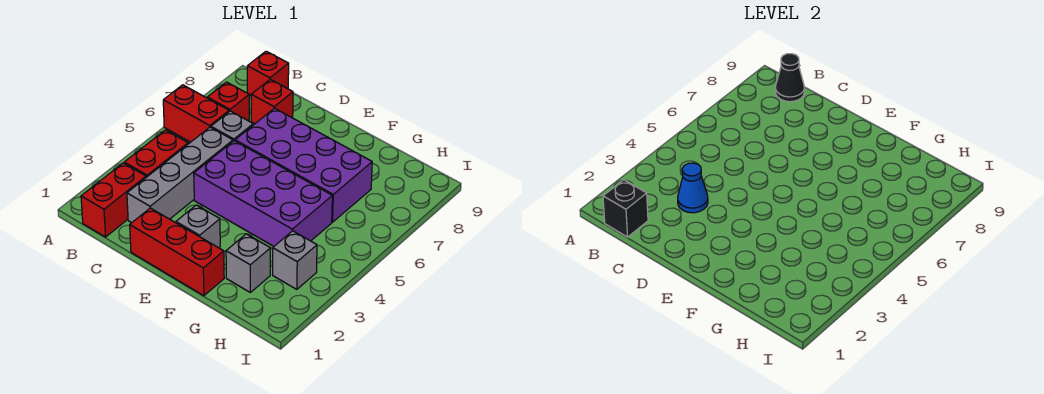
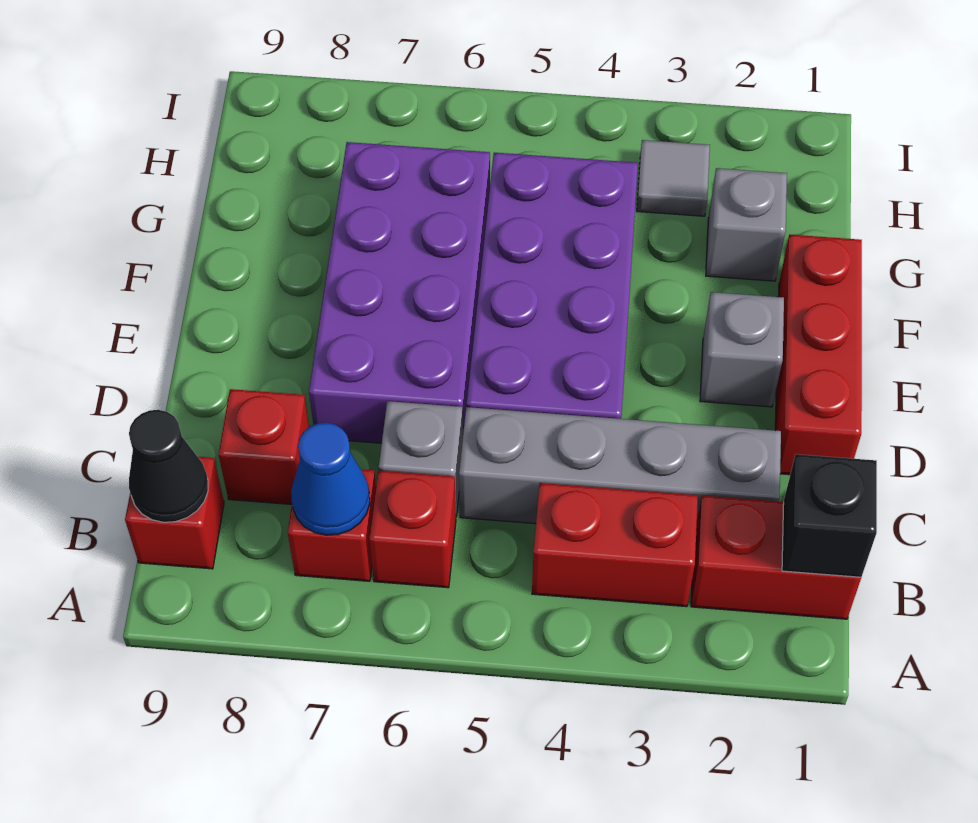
red brick A6:B6 level 1 -> red brick B6 level 1
blue cone C3 level 2 -> blue cone B7 level 2
grey brick H3 level 1 -> grey tile H3 level 1

